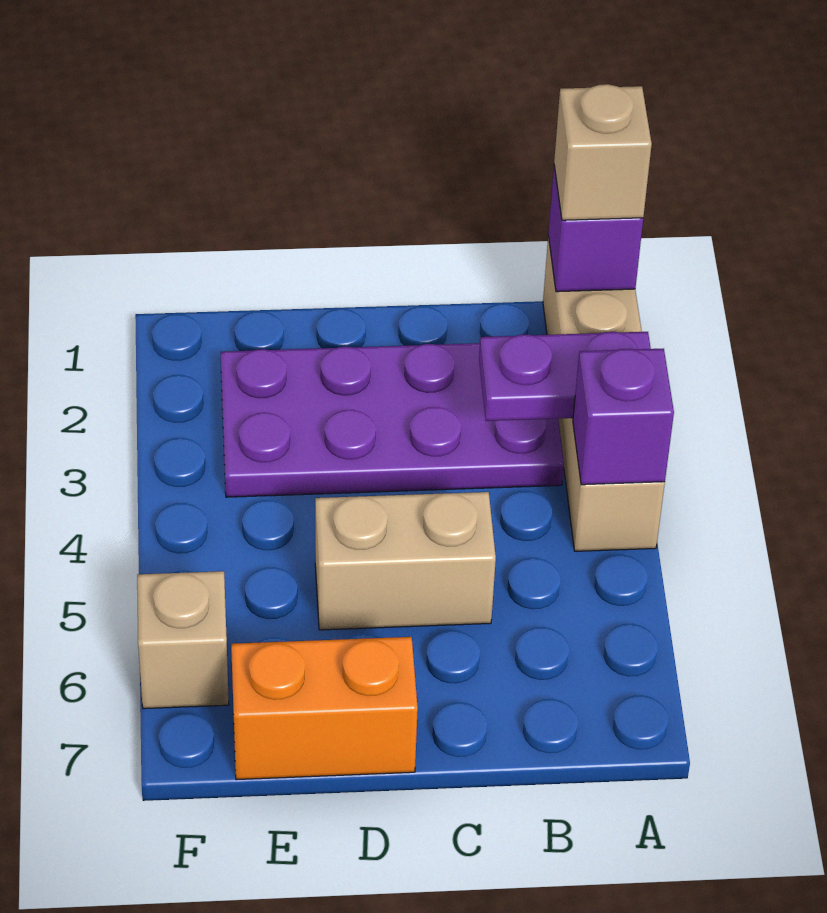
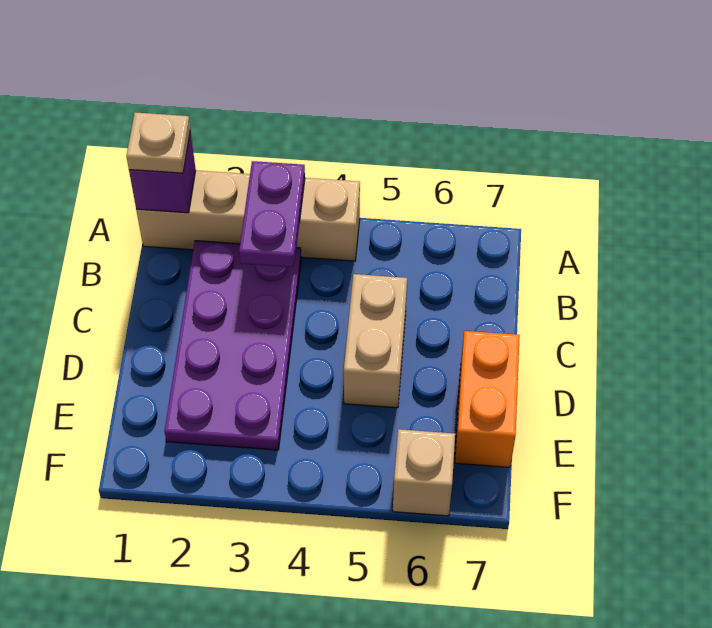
tan brick A1 level 3 -> tan plate A1 level 3
purple brick A4 level 2 -> none

